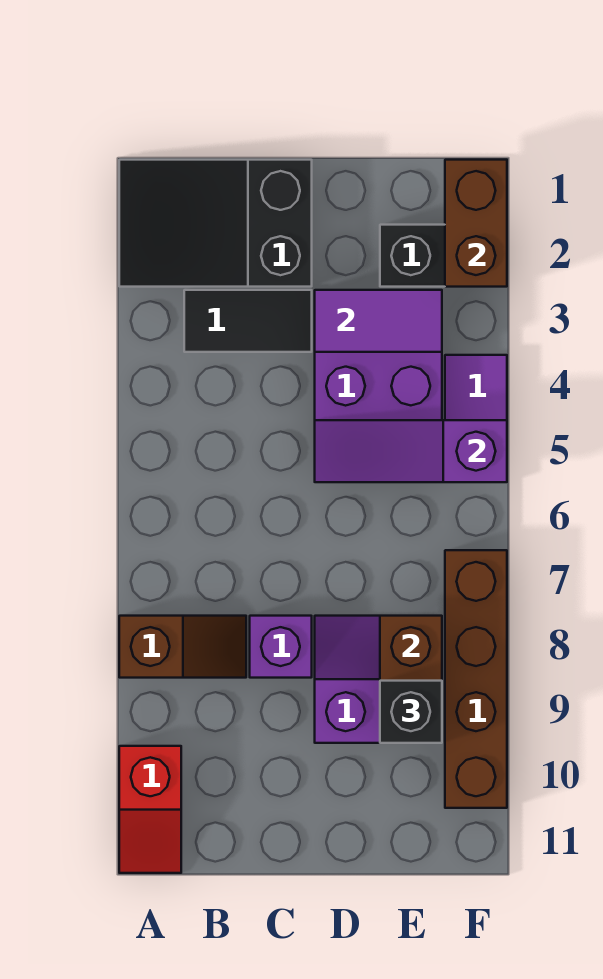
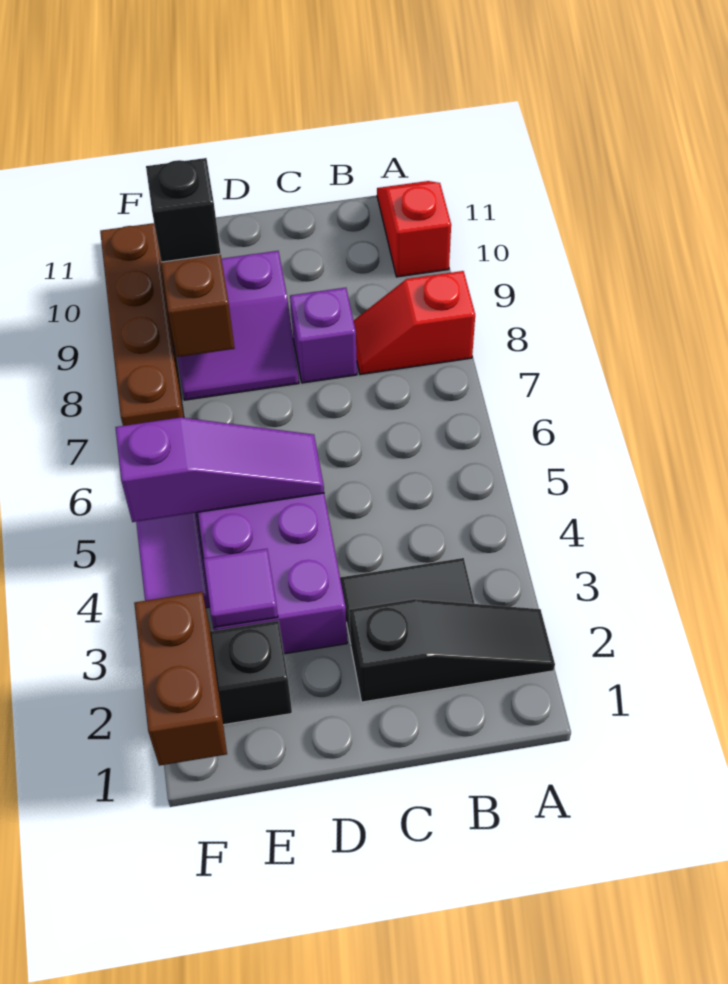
black slope A1:C2 level 1 top C -> black slope A2:C2 level 1 top C
brown slope A8:B8 level 1 top A -> red slope A8:B8 level 1 top A
purple tile D3:E3 level 2 -> purple tile E3 level 2

